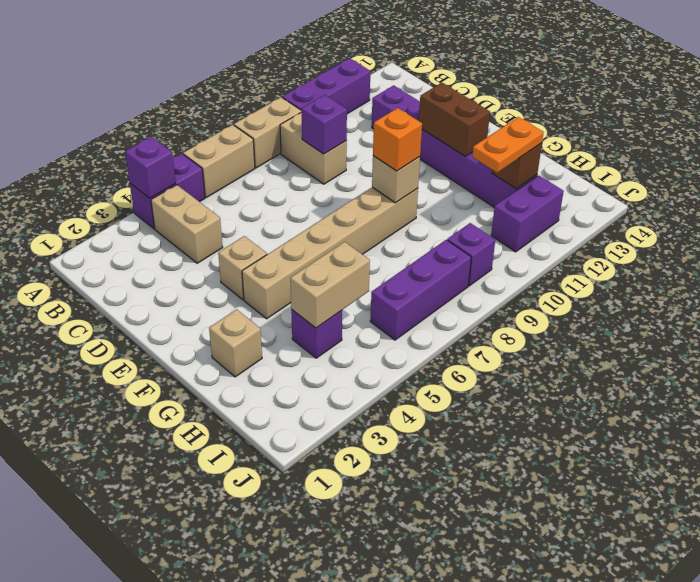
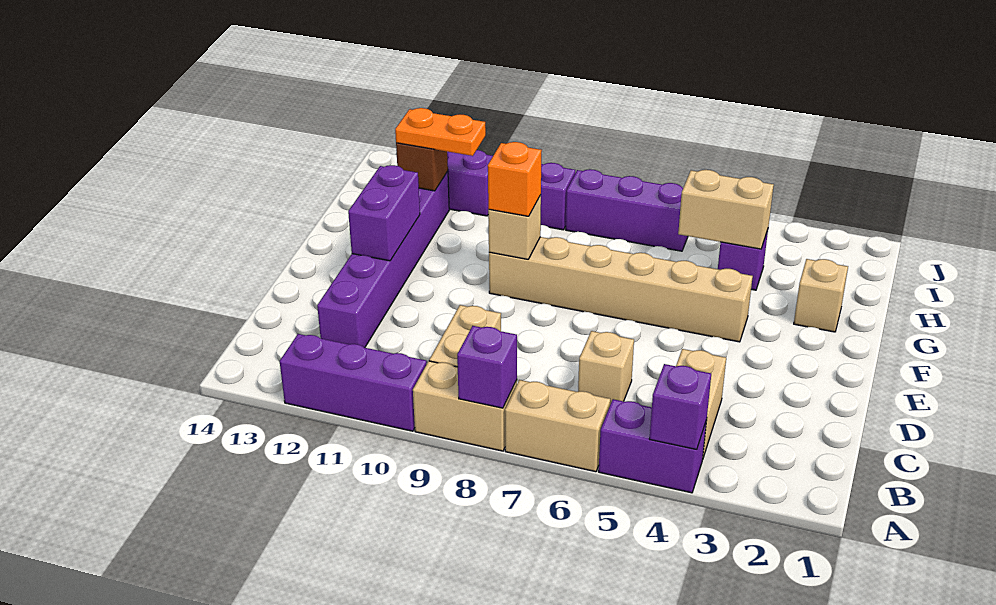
purple brick C9 level 2 -> purple brick A8 level 2
tan brick E4 level 1 -> tan brick C6 level 1
brown brick E12:F12 level 2 -> purple brick E12:F12 level 2

